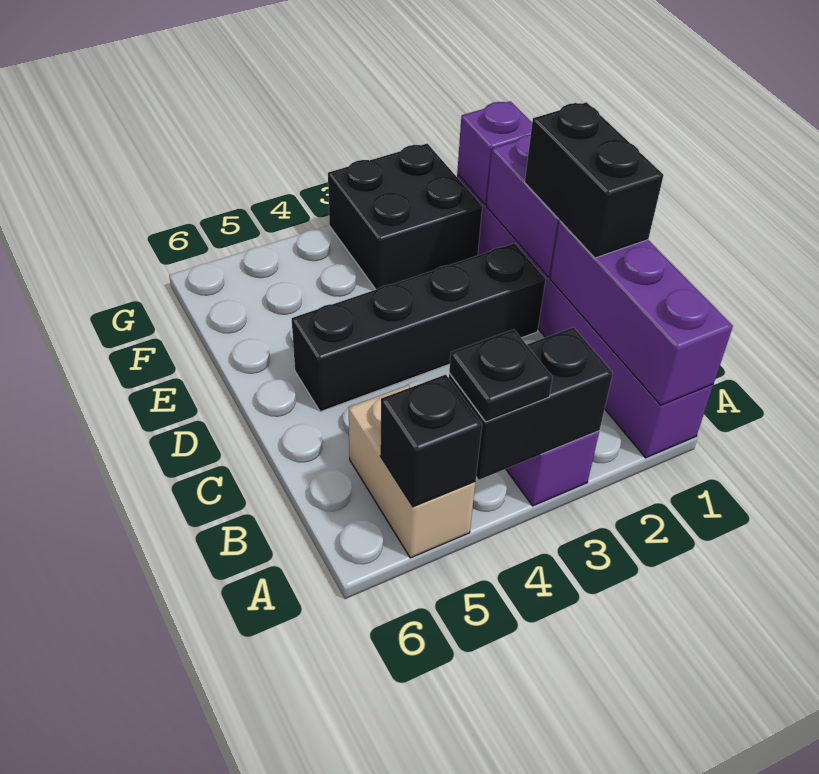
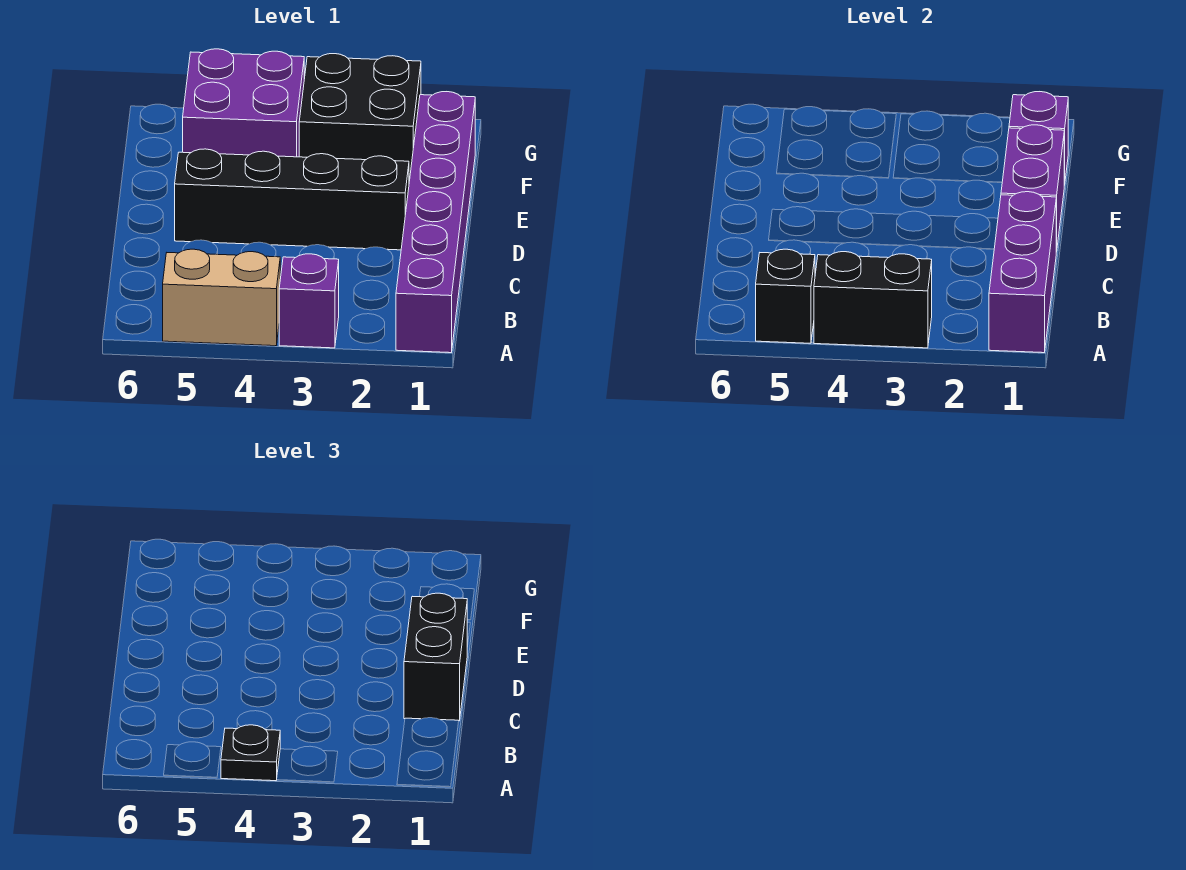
tan brick A5:B5 level 1 -> tan brick A4:A5 level 1
none -> purple brick F4:G5 level 1

